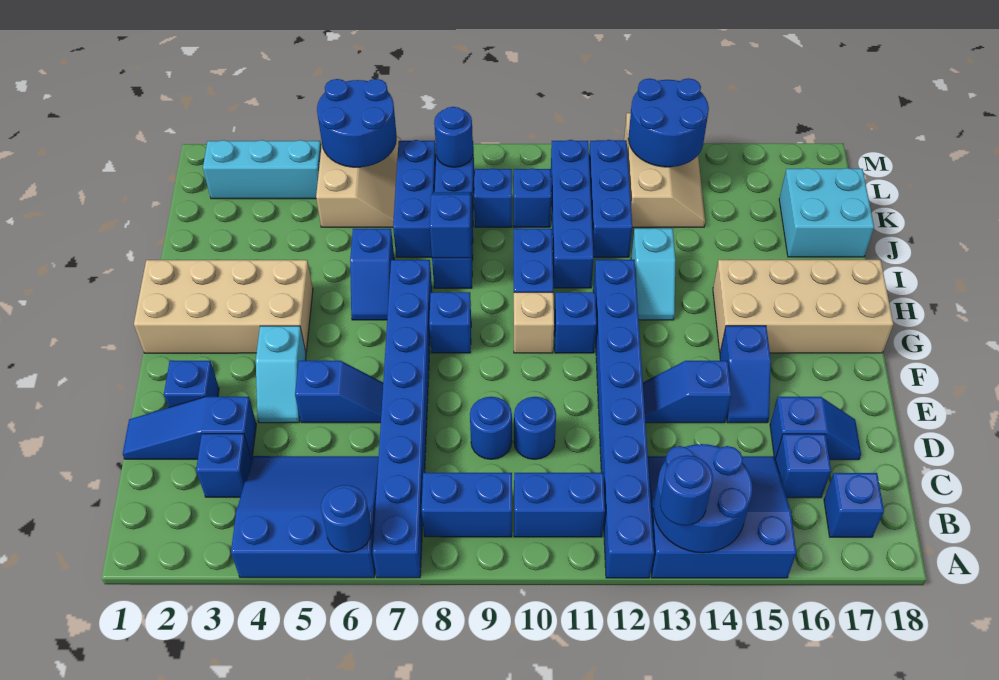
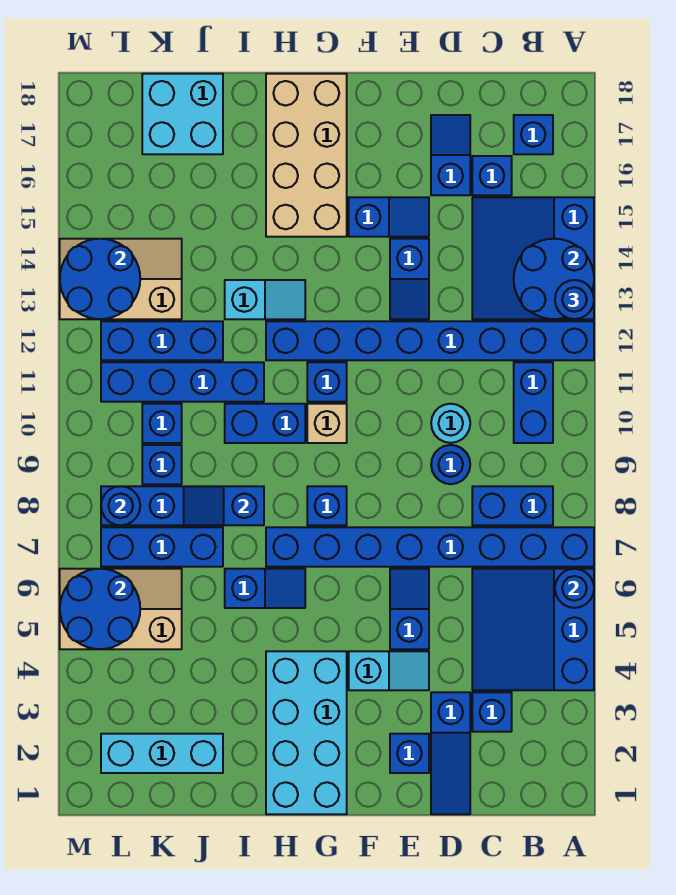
blue brick B8:B9 level 1 -> blue brick B8:C8 level 1
blue round brick D10 level 1 -> cyan round brick D10 level 1
tan brick G1:H4 level 1 -> cyan brick G1:H4 level 1
cyan brick L2:L4 level 1 -> cyan brick J2:L2 level 1

